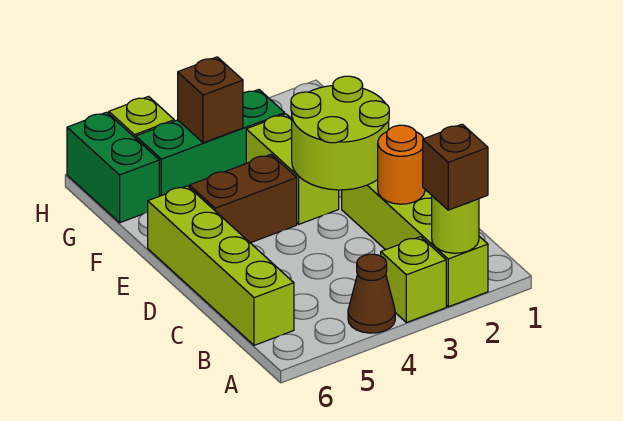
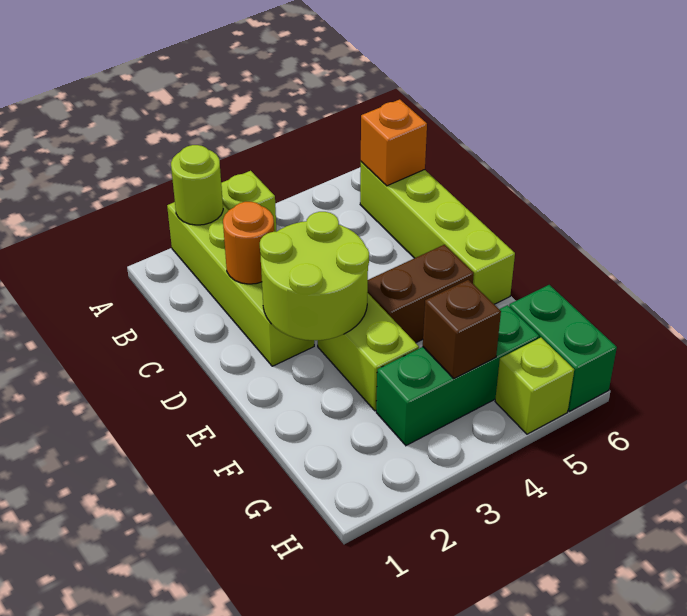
brown brick A2 level 3 -> none
brown cone A4 level 1 -> none
none -> orange brick B6 level 2

